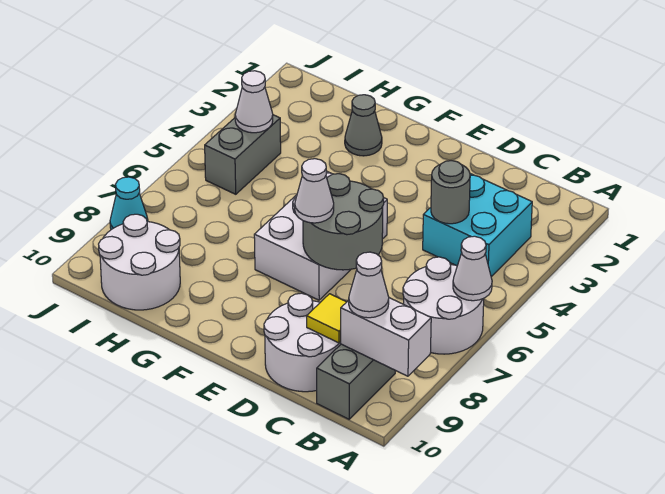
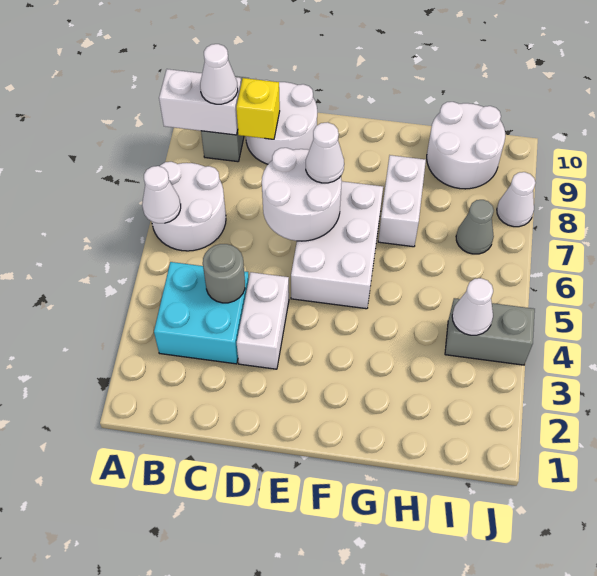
yellow tile C9 level 2 -> yellow brick C9 level 2
none -> white brick D3:D4 level 1
grey round brick D6:E7 level 2 -> white round brick D6:E7 level 2
grey cone G2 level 1 -> grey cone I7 level 1
none -> white brick G7:G8 level 1
grey brick I4:I5 level 1 -> grey brick I4:J4 level 1
cyan cone J8 level 1 -> white cone J8 level 1

